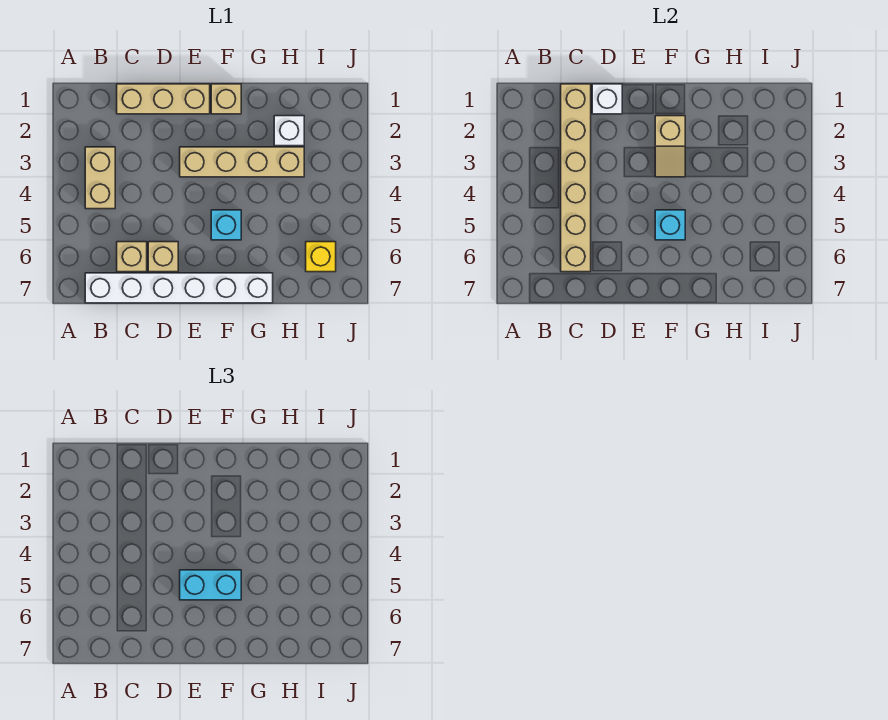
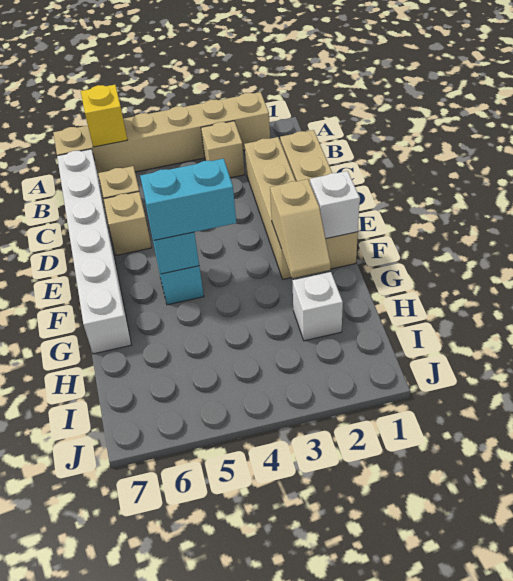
tan brick B3:B4 level 1 -> tan brick B3 level 1
tan brick C1:C6 level 2 -> tan brick A2:A7 level 1
white brick D1 level 2 -> white brick F1 level 2
tan brick E3:H3 level 1 -> tan brick C2:F2 level 1
cyan brick E5:F5 level 3 -> cyan brick F4:F5 level 3
tan slope F2:F3 level 2 top 2 -> tan slope F2:G2 level 2 top F
yellow brick I6 level 1 -> yellow brick A6 level 2

